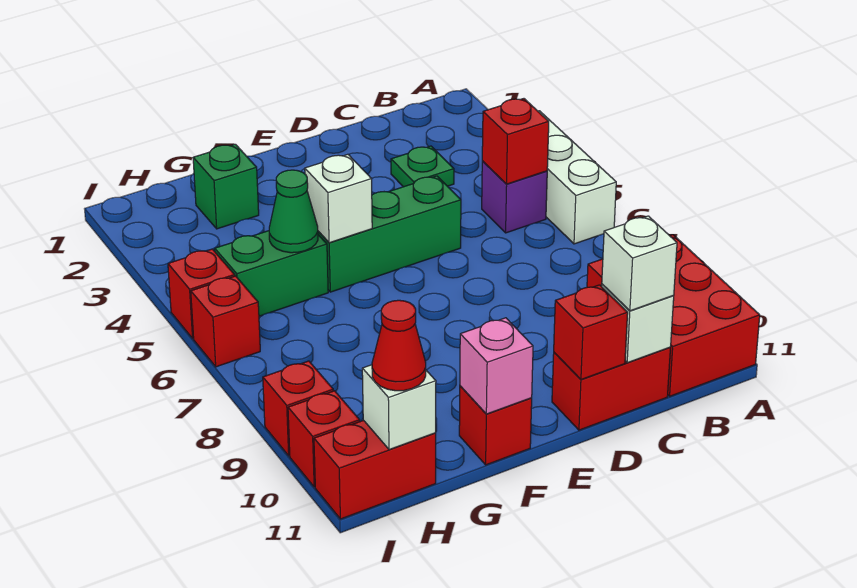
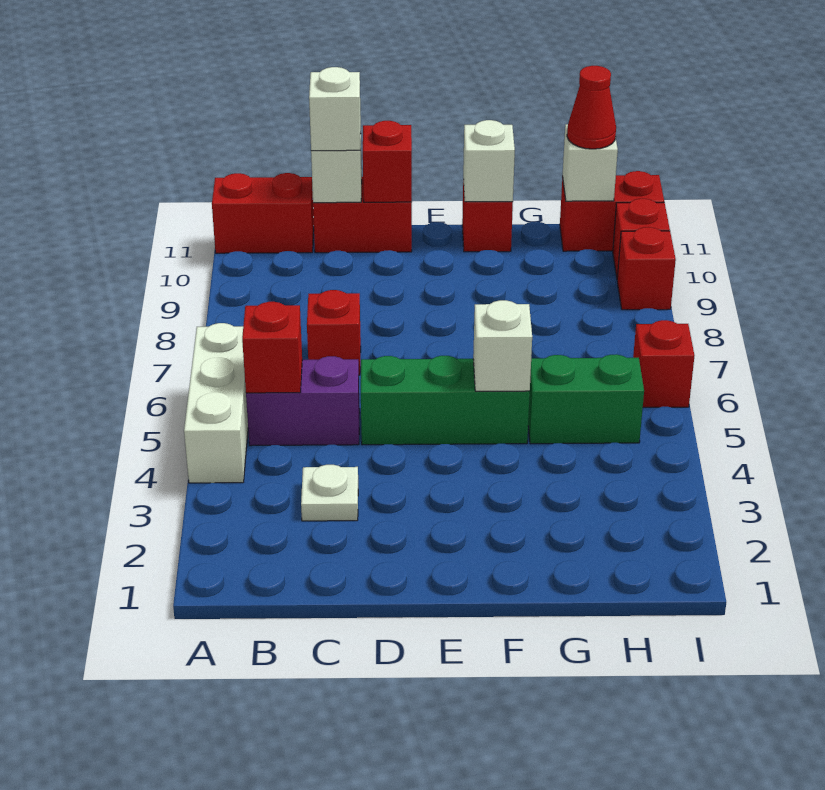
red brick A9:B11 level 1 -> red brick A11:B11 level 1
purple brick B5 level 1 -> purple brick B5:C5 level 1
green plate C3 level 1 -> white plate C3 level 1
pink brick F11 level 2 -> white brick F11 level 2
green brick G2 level 1 -> none
green cone G5 level 2 -> none
red brick I5 level 1 -> red brick C7 level 1

